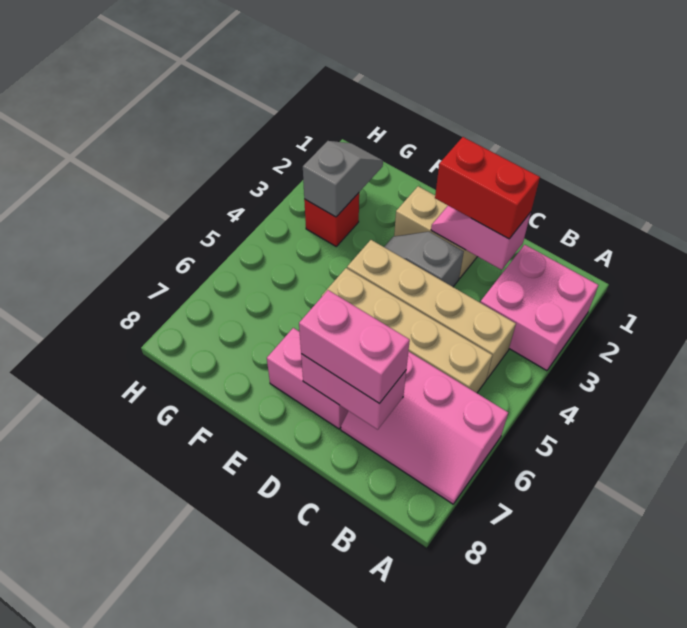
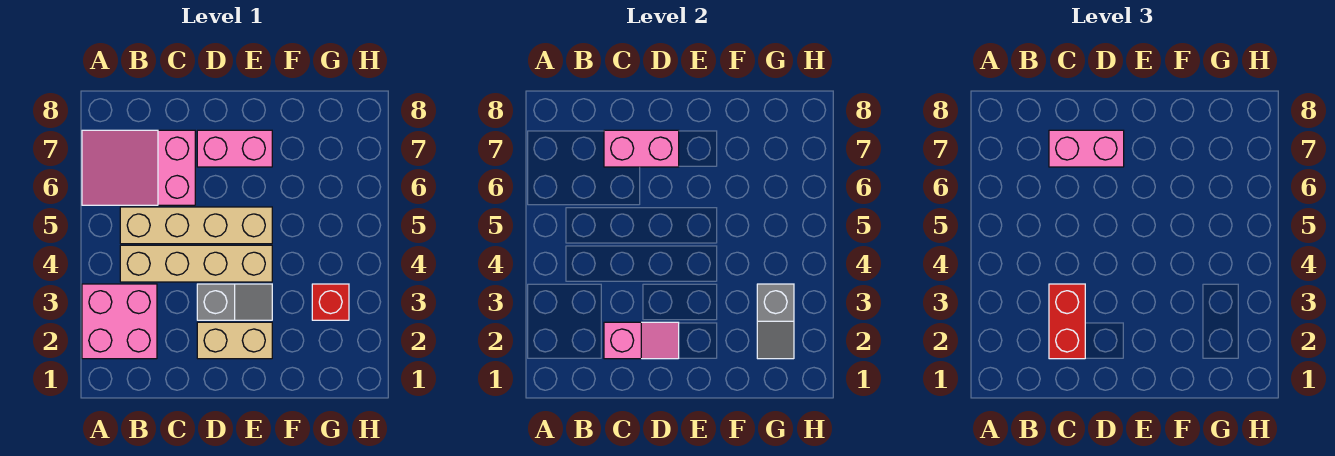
pink slope A6:C7 level 1 top 6 -> pink slope A6:C7 level 1 top C
red brick C2:D2 level 3 -> red brick C2:C3 level 3

